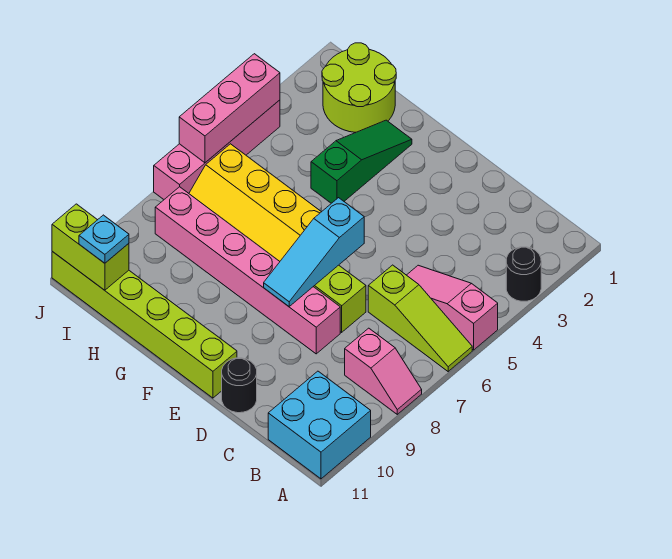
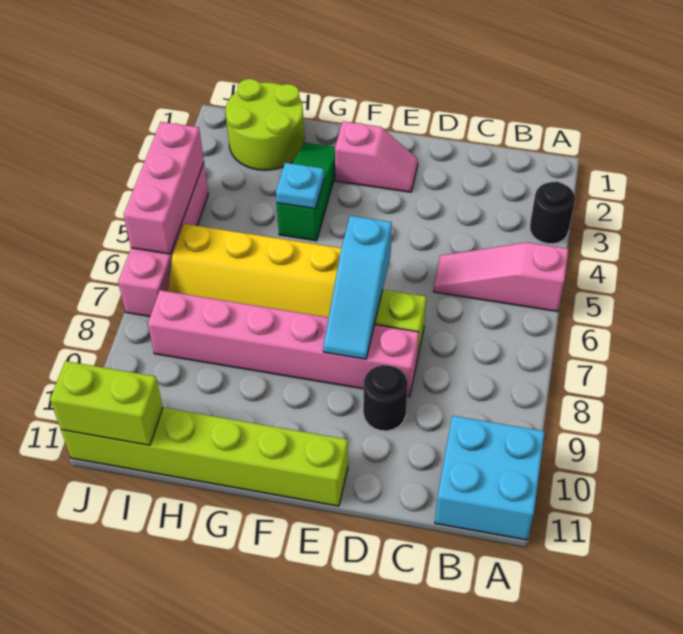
lime slope A6:C6 level 1 top C -> none
pink slope A8:B8 level 1 top B -> pink slope E2:F2 level 1 top F
black round brick D11 level 1 -> black round brick D9 level 1
cyan plate I11 level 3 -> cyan plate G4 level 2

